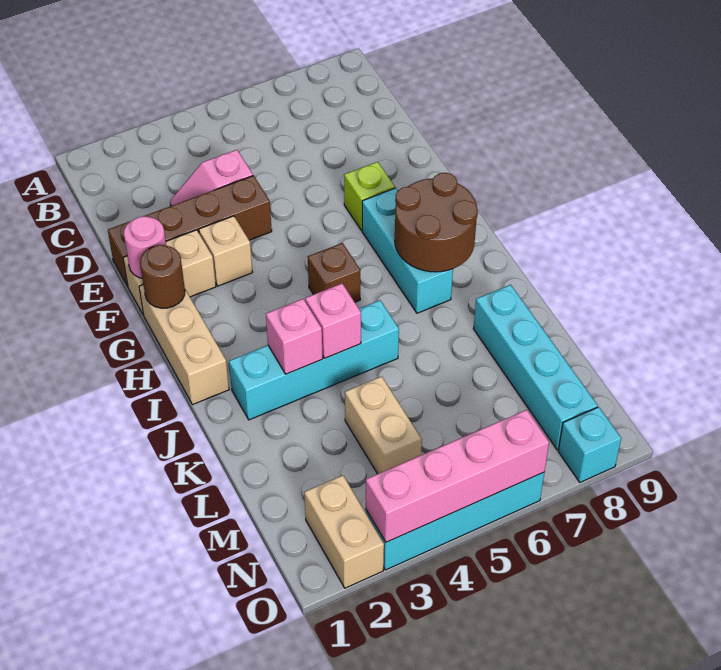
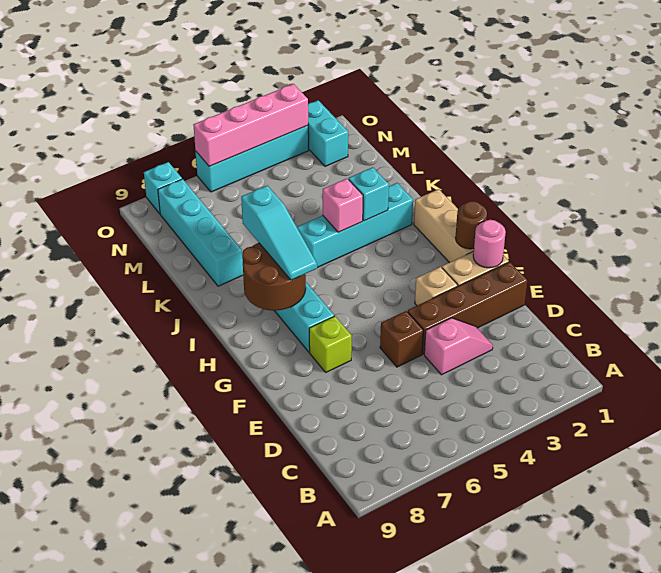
brown brick H5 level 1 -> brown brick E5 level 1
none -> cyan slope H7:J7 level 3 top J
pink brick J3 level 2 -> cyan brick J3 level 2
tan brick L4:M4 level 1 -> none
tan brick N2:O2 level 1 -> cyan brick N2:O2 level 1

